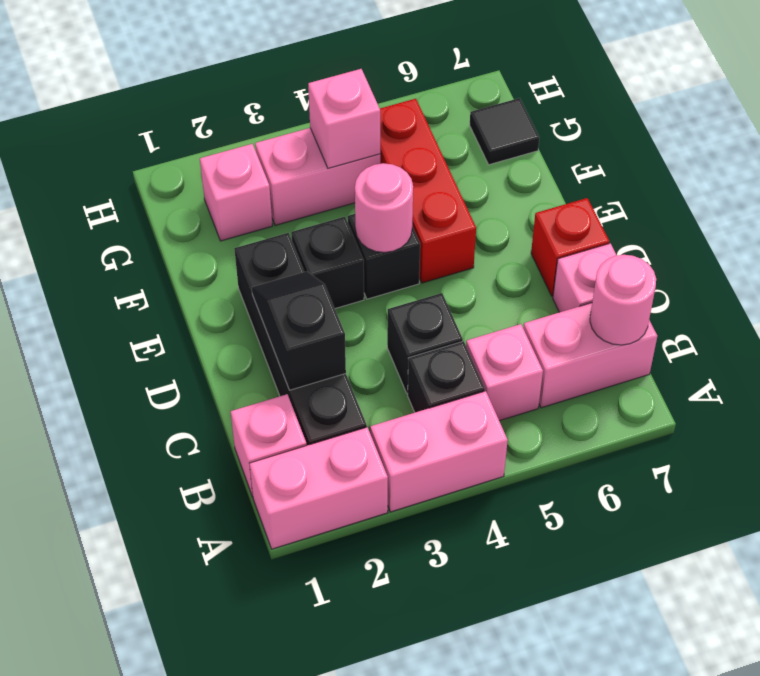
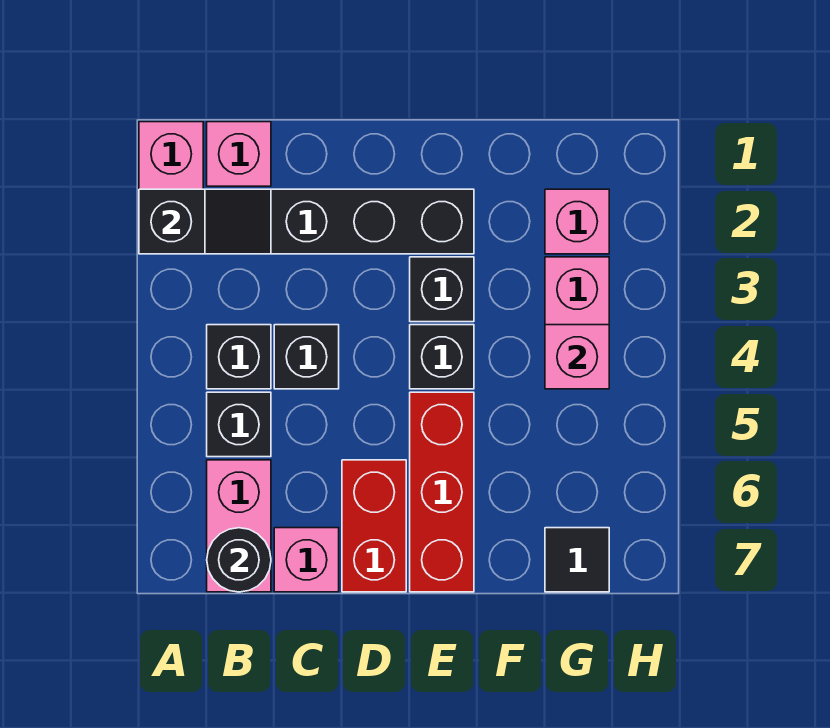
pink brick A3:A4 level 1 -> none
pink brick B5 level 1 -> black brick B5 level 1
pink round brick B7 level 2 -> black round brick B7 level 2
black slope C2:D2 level 2 top C -> black slope A2:B2 level 2 top A
red brick D7 level 1 -> red brick D6:D7 level 1
pink round brick E4 level 2 -> none
red brick E5:G5 level 1 -> red brick E5:E7 level 1

